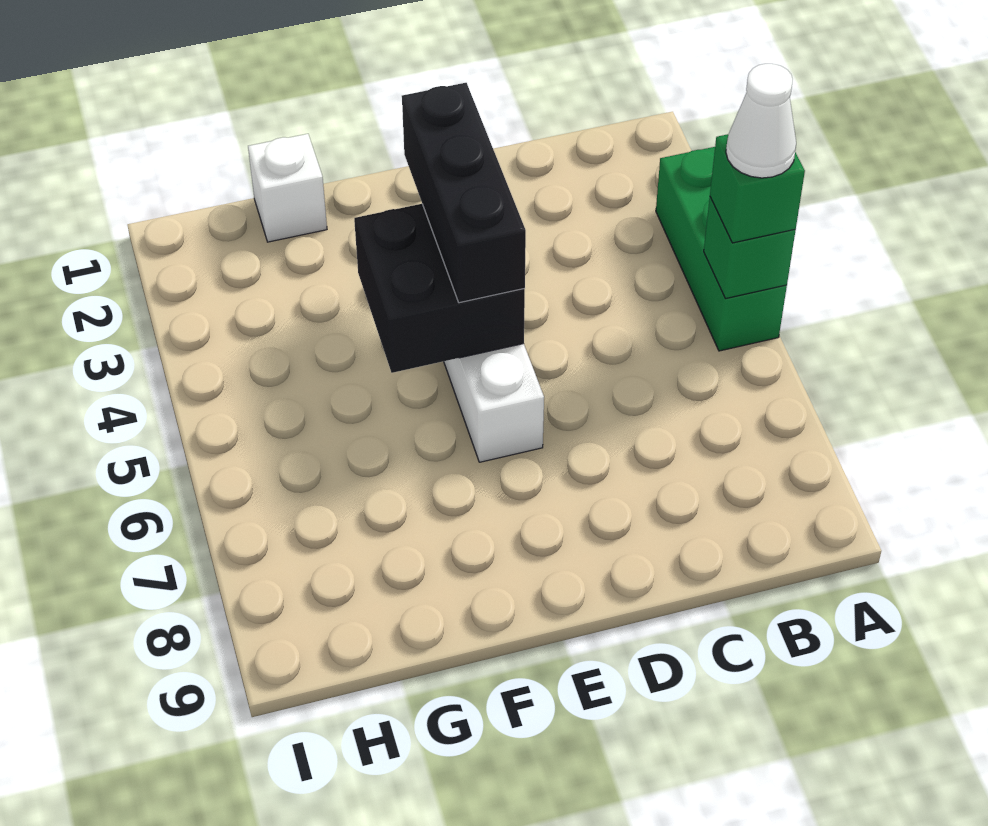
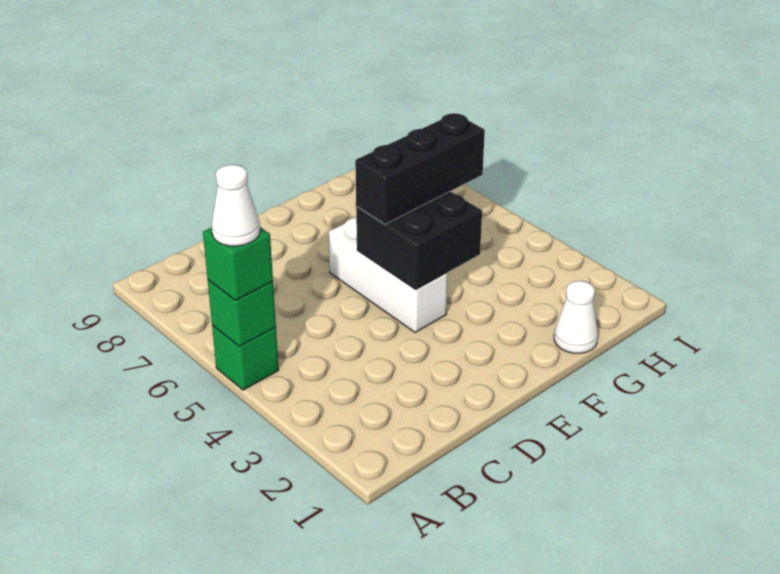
green brick A3:A5 level 1 -> green brick A5 level 1
black brick E3:E5 level 3 -> black brick E5:G5 level 3
white brick G1 level 1 -> white cone G1 level 1

